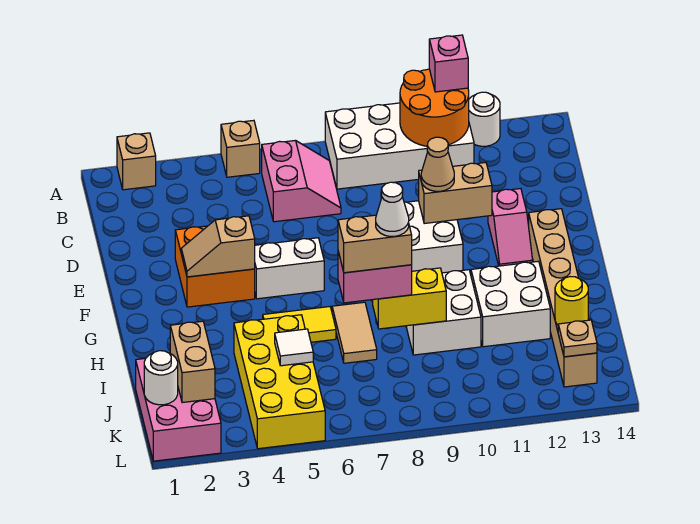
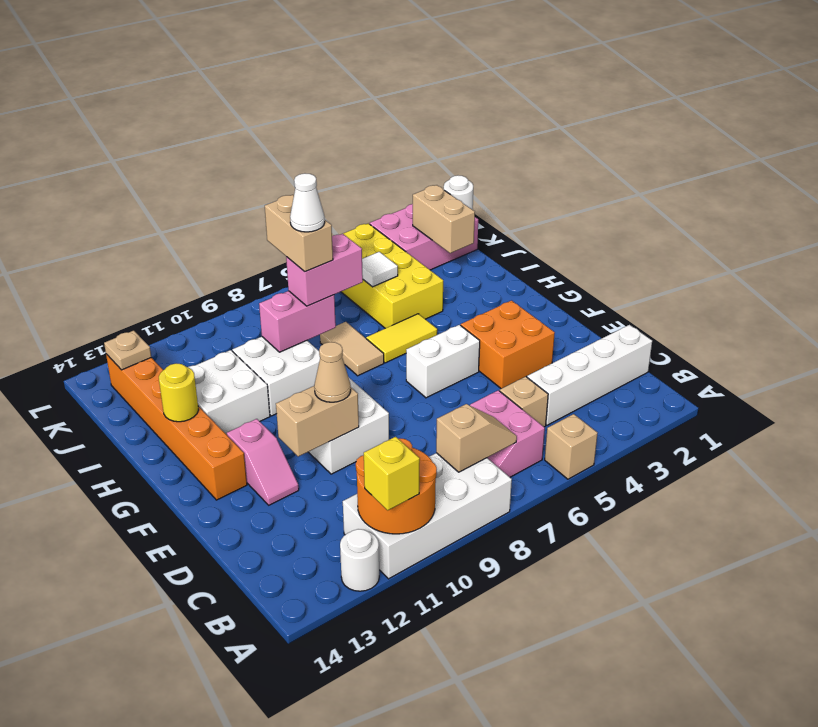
tan brick A2 level 1 -> tan brick C5 level 1
pink brick A11 level 3 -> yellow brick A11 level 3
none -> white brick C1:C4 level 1
pink slope E12:F12 level 1 top E -> pink slope E12:F12 level 1 top F
tan slope F3:F4 level 2 top 4 -> tan slope B7:B8 level 2 top 8
tan brick F13:K13 level 1 -> orange brick F13:K13 level 1
tan brick I7:I8 level 4 -> tan brick I8:J8 level 4
yellow brick I8:I9 level 2 -> pink brick I8:I9 level 2
pink brick J1:L2 level 1 -> pink brick K1:L3 level 1
yellow round brick J13 level 2 -> yellow round brick H13 level 2

